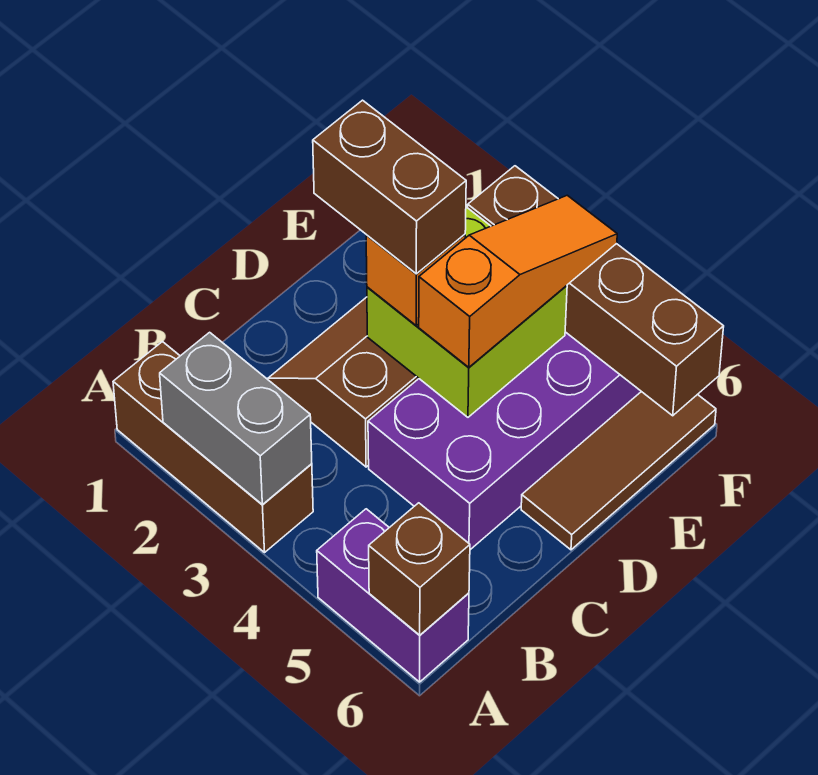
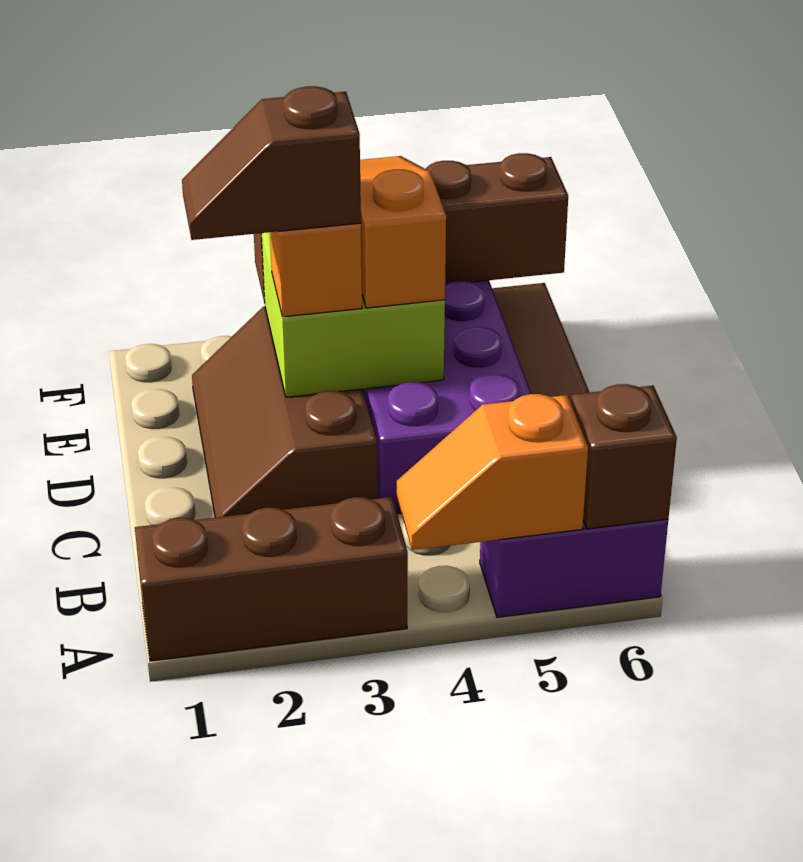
grey brick A2:A3 level 2 -> none
none -> orange slope A4:A5 level 2 top 5
brown brick D2:D3 level 4 -> brown slope D2:D3 level 4 top 3

